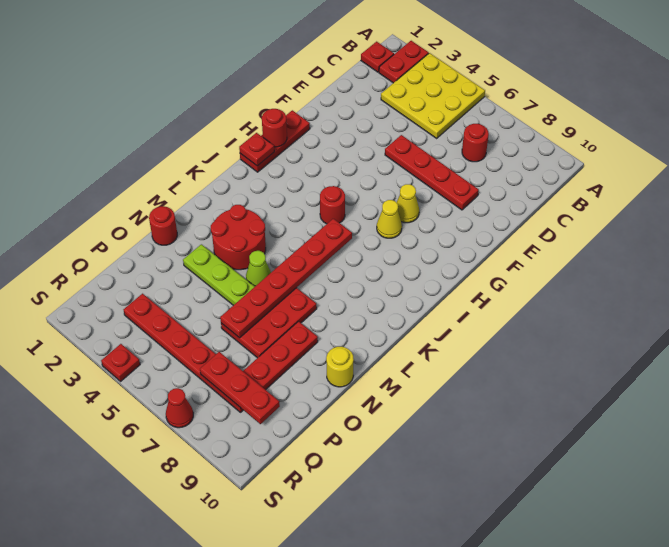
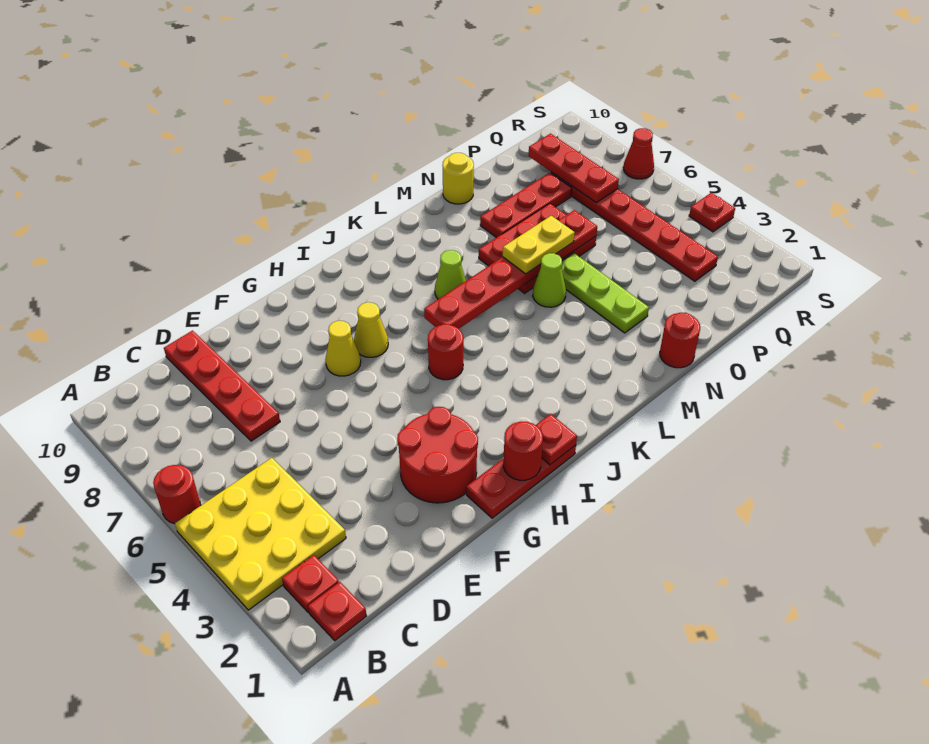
red plate A2:B2 level 1 -> red plate B2 level 1
red round brick C7 level 1 -> red round brick A6 level 1
red plate E5:E8 level 1 -> red plate D7:D10 level 1
none -> lime cone K7 level 1
red round brick L3:M4 level 1 -> red round brick F2:G3 level 1
none -> yellow plate M6:N6 level 3

